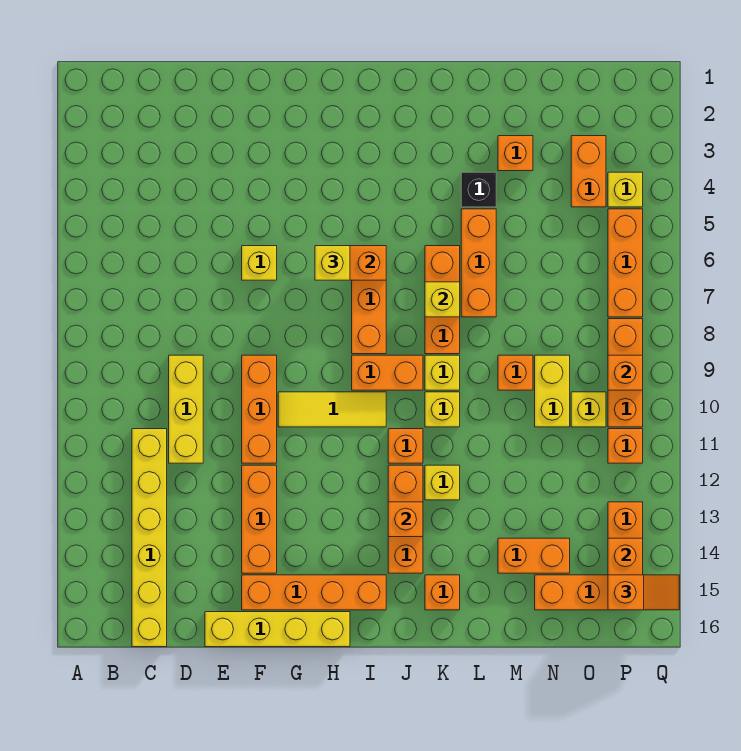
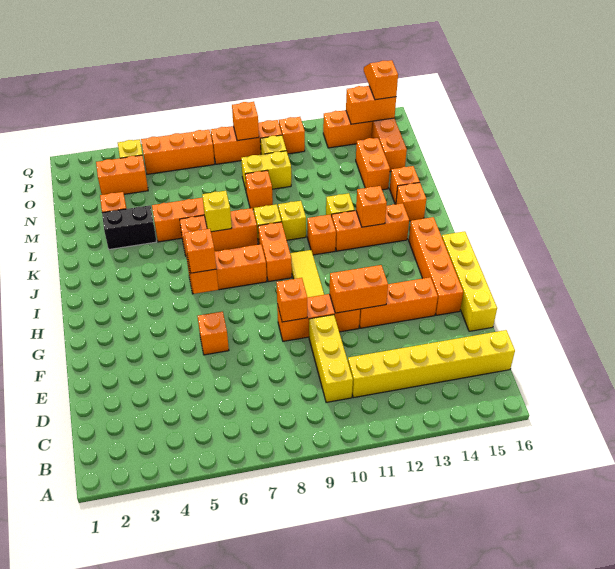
yellow brick D9:D11 level 1 -> yellow brick C10:E10 level 1
yellow brick F6 level 1 -> orange brick F6 level 1
none -> orange brick F9 level 2
none -> orange brick F11:F12 level 2
yellow brick H6 level 3 -> orange brick H6 level 3
black brick L4 level 1 -> black brick L3:L4 level 1
none -> orange brick L15 level 1

